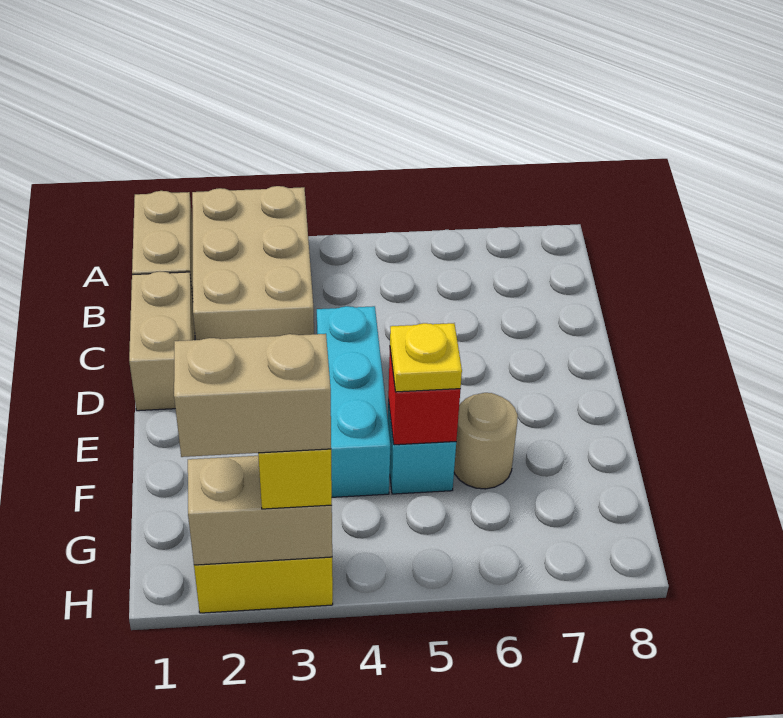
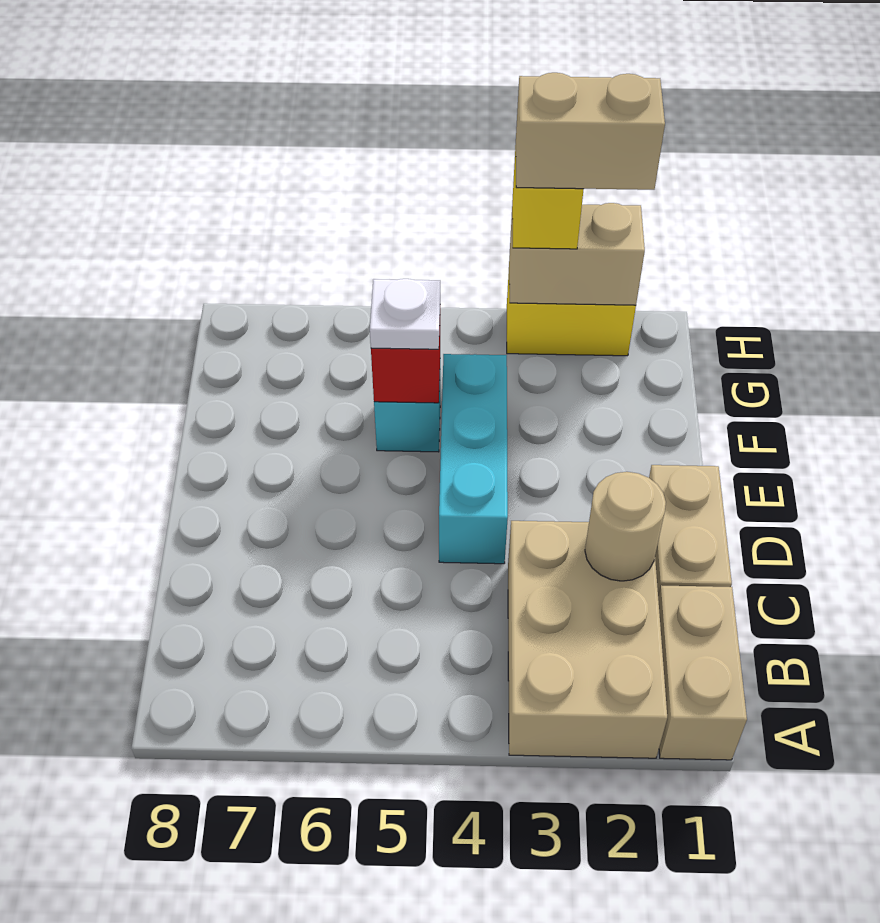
yellow plate F5 level 3 -> white plate F5 level 3
tan round brick F6 level 1 -> tan round brick C2 level 2

